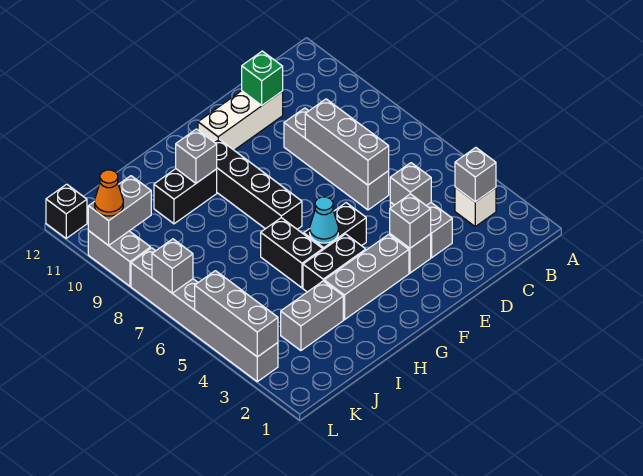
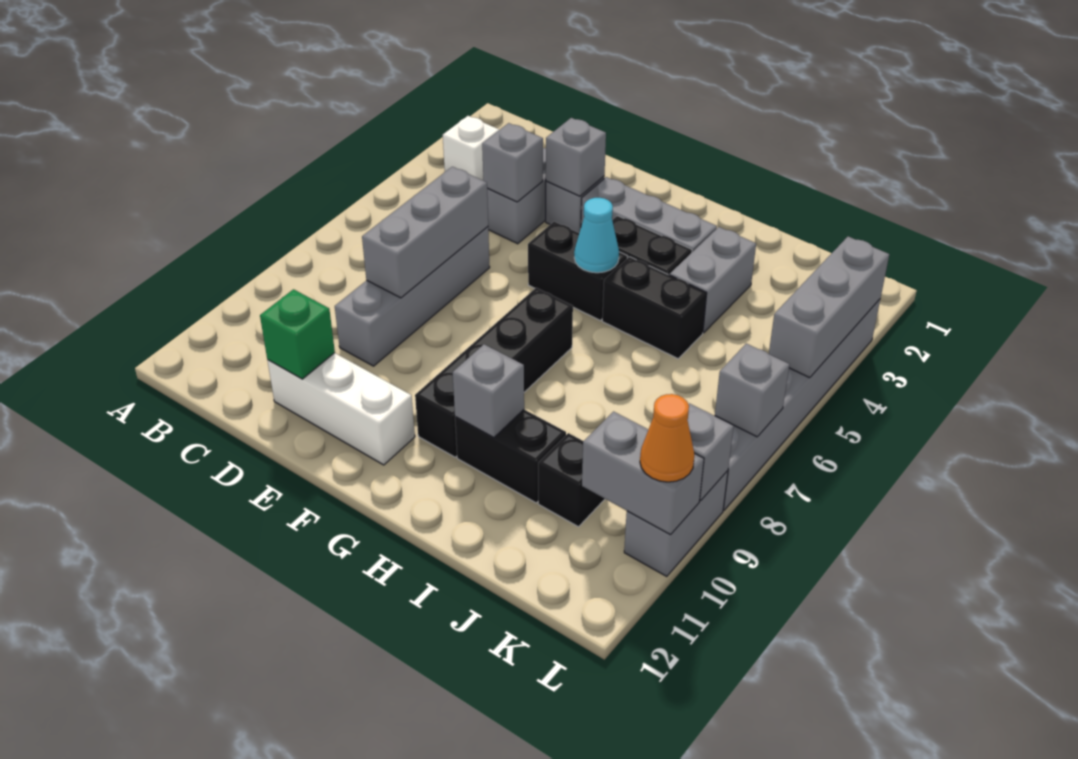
grey brick B3 level 2 -> grey brick L9 level 2
black brick H5:H6 level 1 -> black brick H5:I5 level 1
grey brick I3:J3 level 1 -> grey brick I3:I4 level 1
black brick L12 level 1 -> black brick J10 level 1

